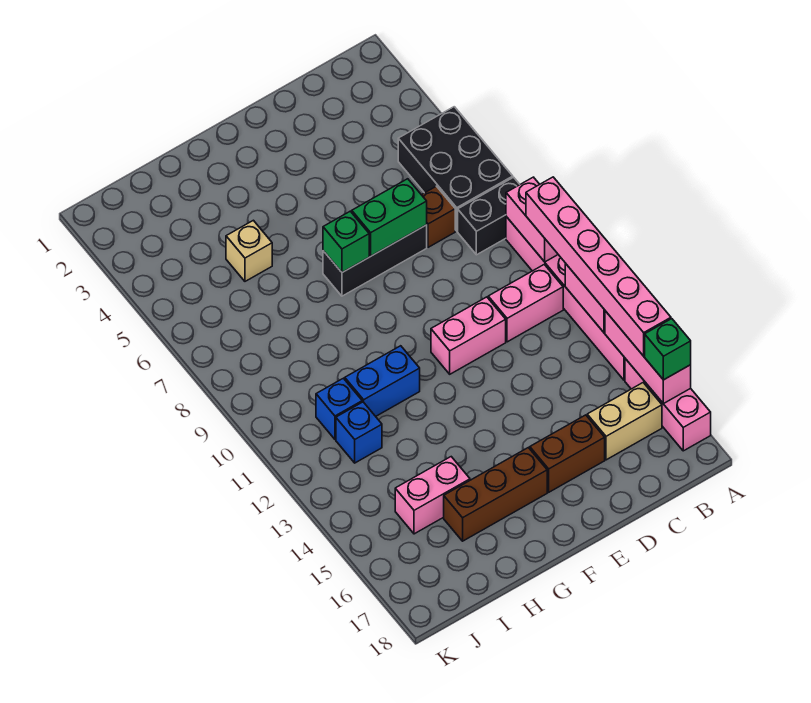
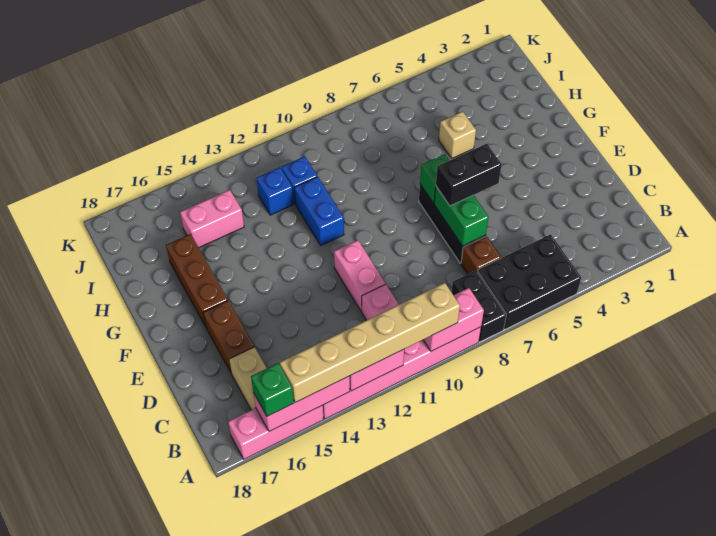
pink brick A10:A15 level 3 -> tan brick A10:A15 level 3
none -> black brick E6:E7 level 3
pink brick H15:I15 level 1 -> pink brick I14:I15 level 1

